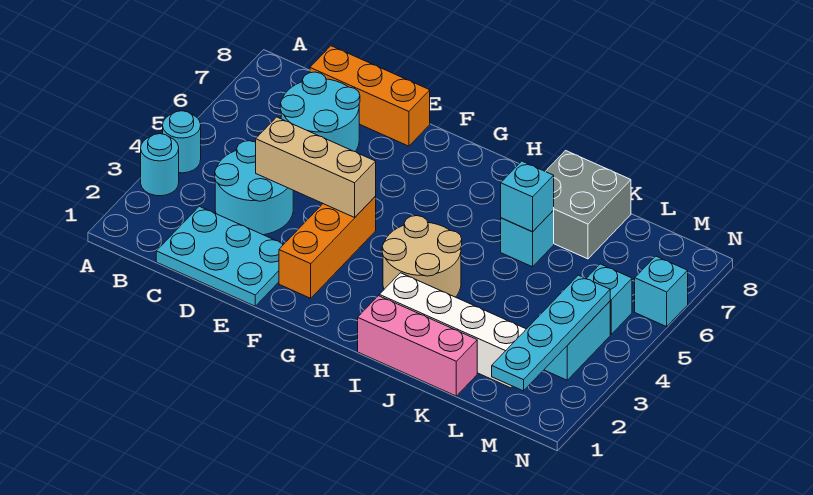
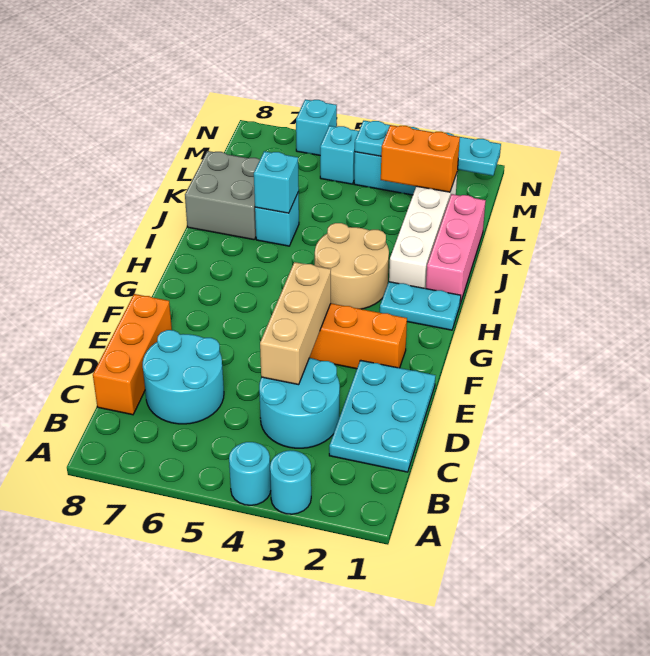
none -> cyan plate H1:H2 level 1
none -> orange brick L2:L3 level 2

